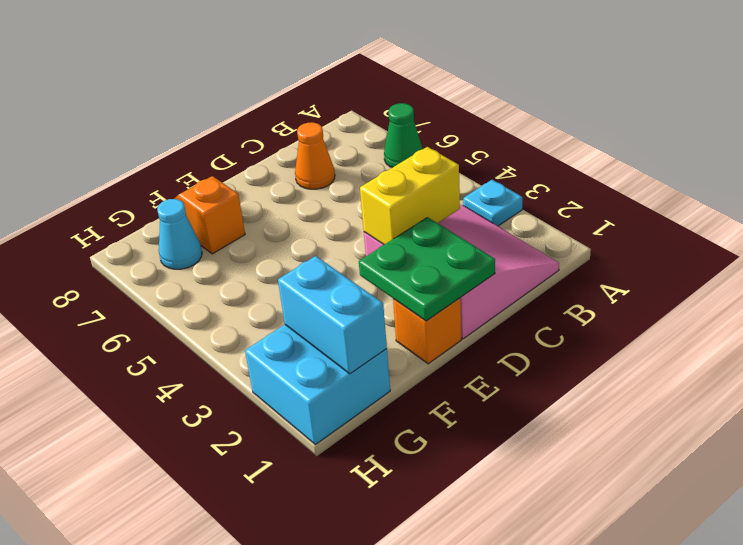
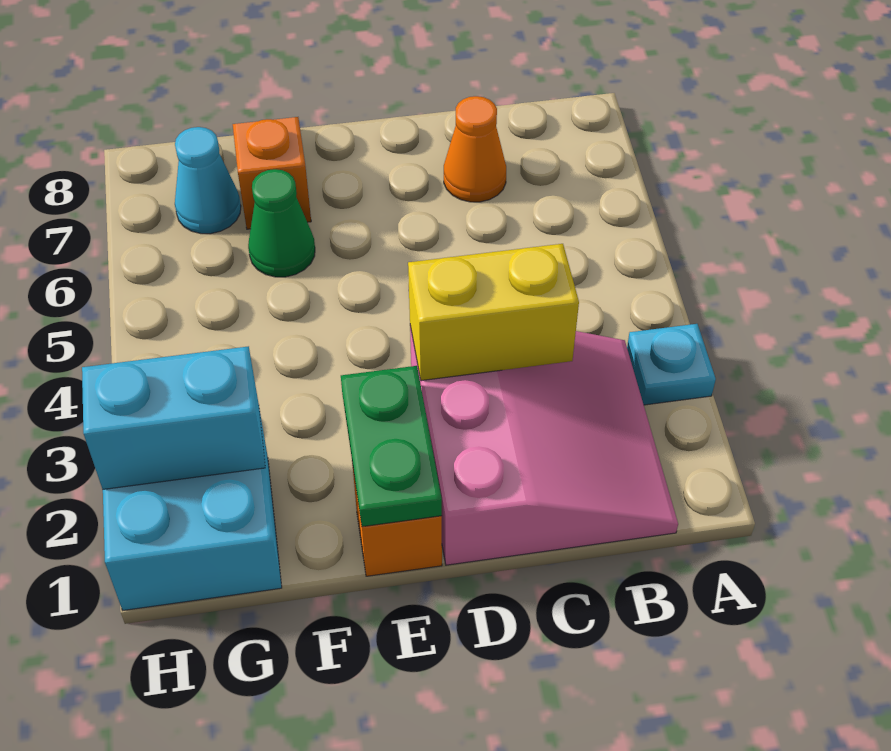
green cone A6 level 1 -> green cone F6 level 1
green plate D1:E2 level 2 -> green plate E1:E2 level 2
cyan brick G1:G2 level 2 -> cyan brick G2:H2 level 2

